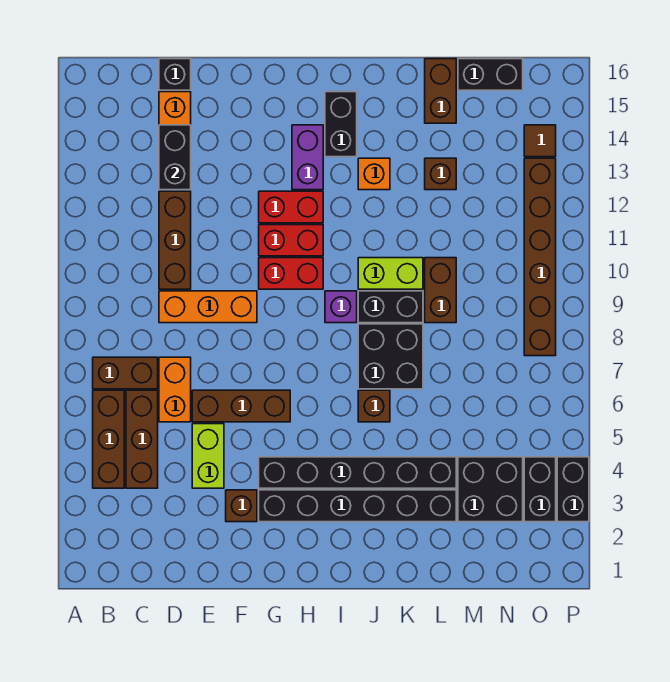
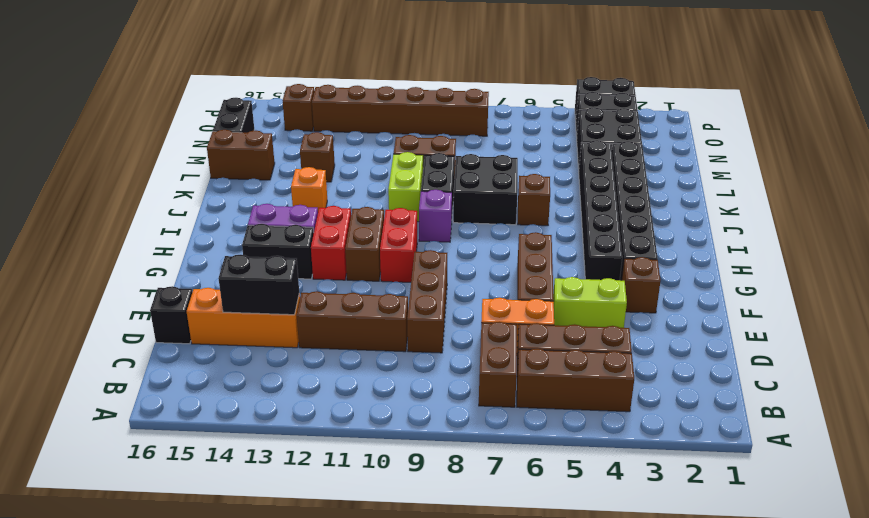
orange brick D9:F9 level 1 -> brown brick D9:F9 level 1
red brick G11:H11 level 1 -> brown brick G11:H11 level 1
black brick I14:I15 level 1 -> black brick G13:G14 level 1
brown tile O14 level 1 -> brown brick O14 level 1

